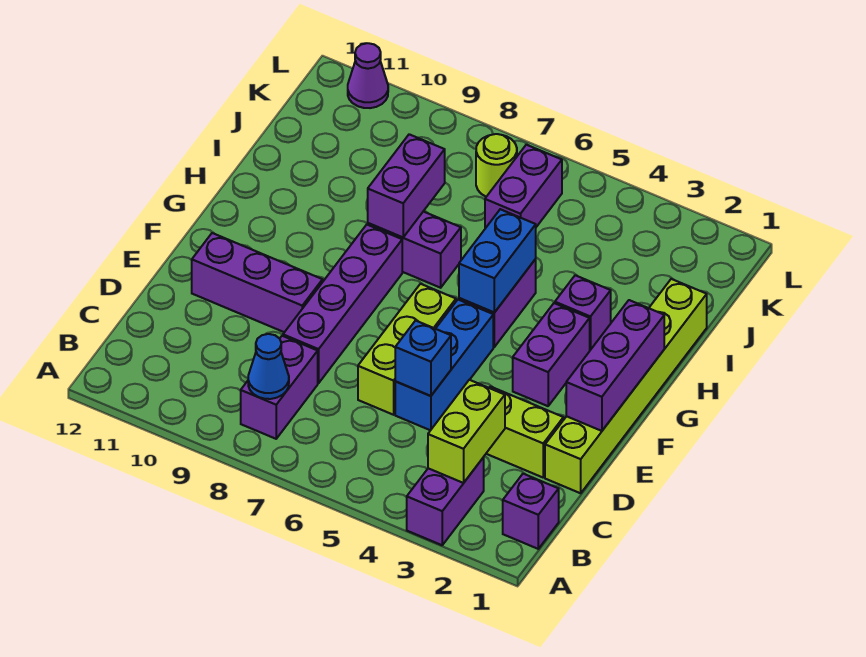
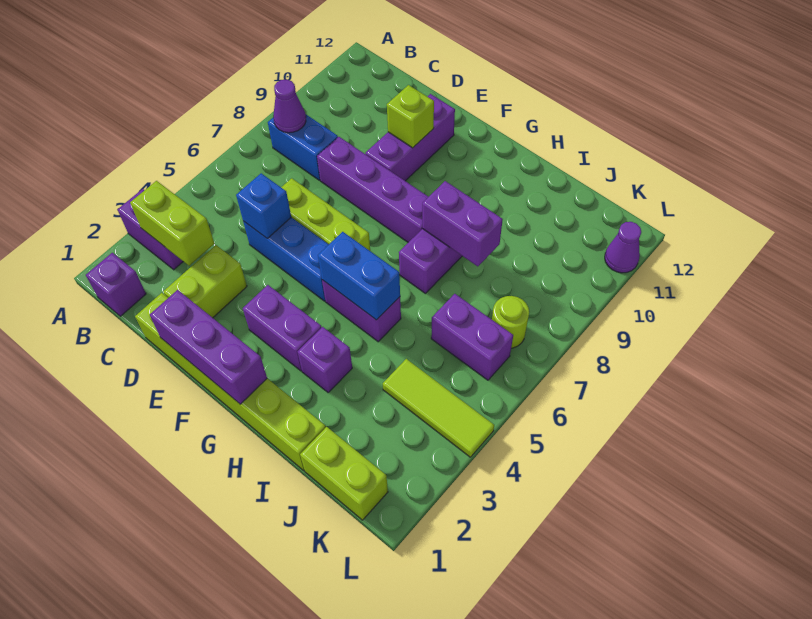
purple brick B8:C8 level 1 -> blue brick B8:C8 level 1
blue cone B8 level 2 -> purple cone B8 level 2
none -> lime brick E10 level 2
none -> lime brick J1:K1 level 1
none -> lime tile J4:L4 level 1

